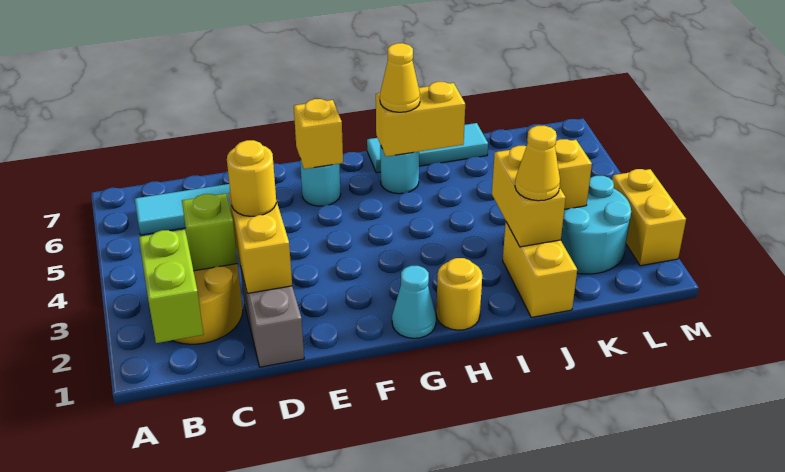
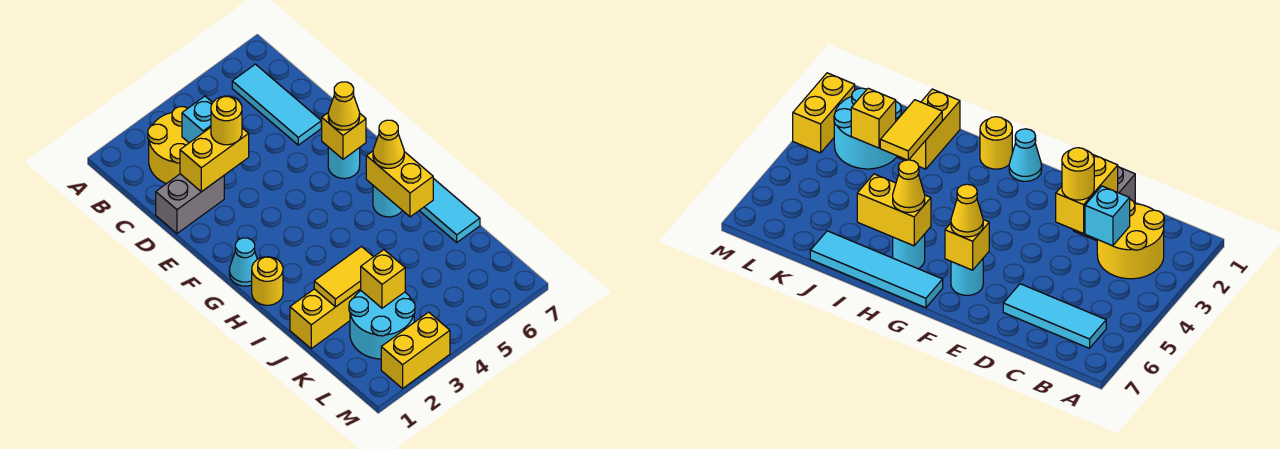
lime brick B1:B2 level 2 -> none
lime brick C3 level 2 -> cyan brick C3 level 2
cyan tile H7:J7 level 1 -> cyan tile G7:J7 level 1
yellow brick J2:J3 level 2 -> yellow tile J2:J3 level 2
yellow cone J2 level 3 -> yellow cone F6 level 3

